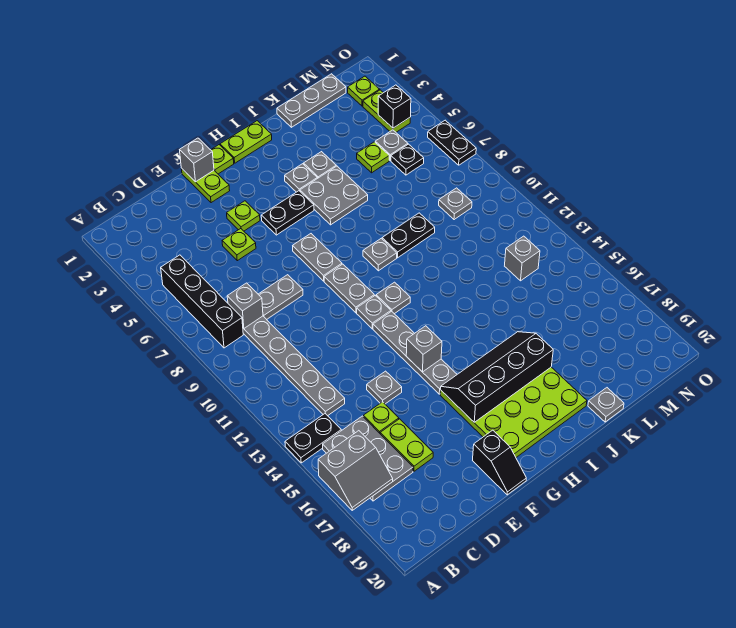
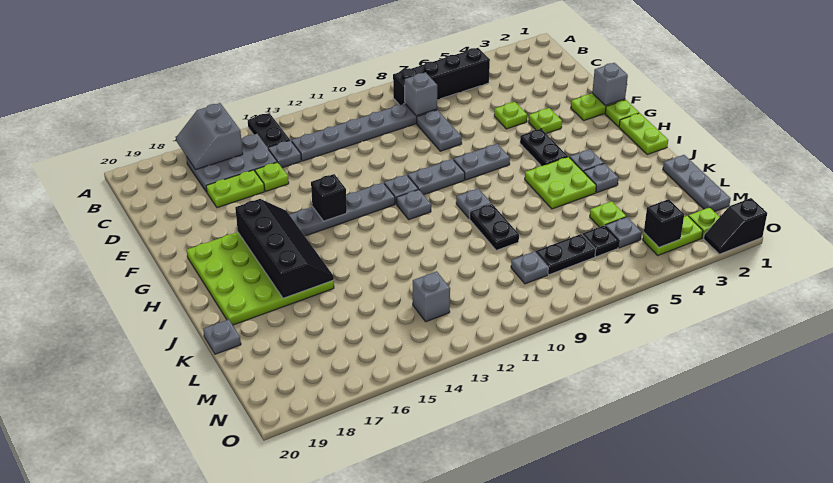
grey plate E14 level 1 -> grey plate C14 level 1
black slope F19:F20 level 1 top 19 -> black slope O1:O2 level 1 top 1
grey brick G14 level 2 -> black brick G14 level 2
grey plate I5:J6 level 1 -> lime plate I5:J6 level 1
black plate O6:O7 level 1 -> black plate M7:M8 level 1

